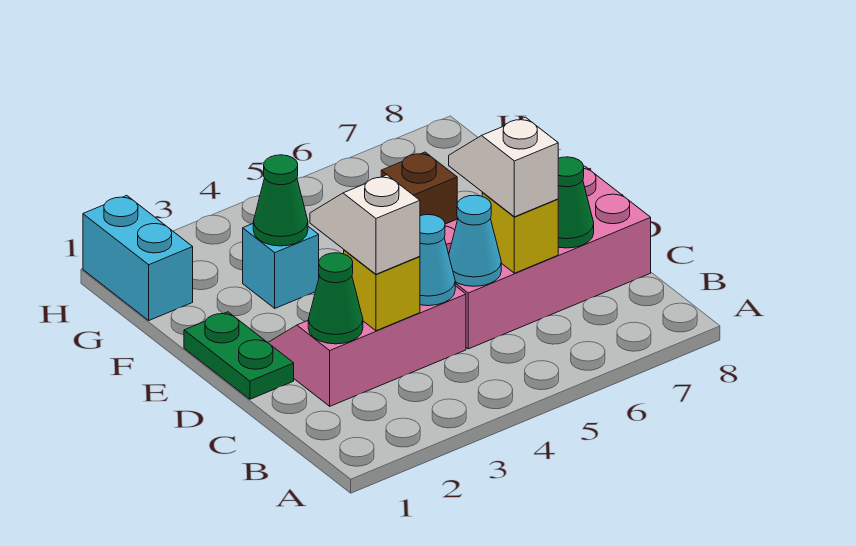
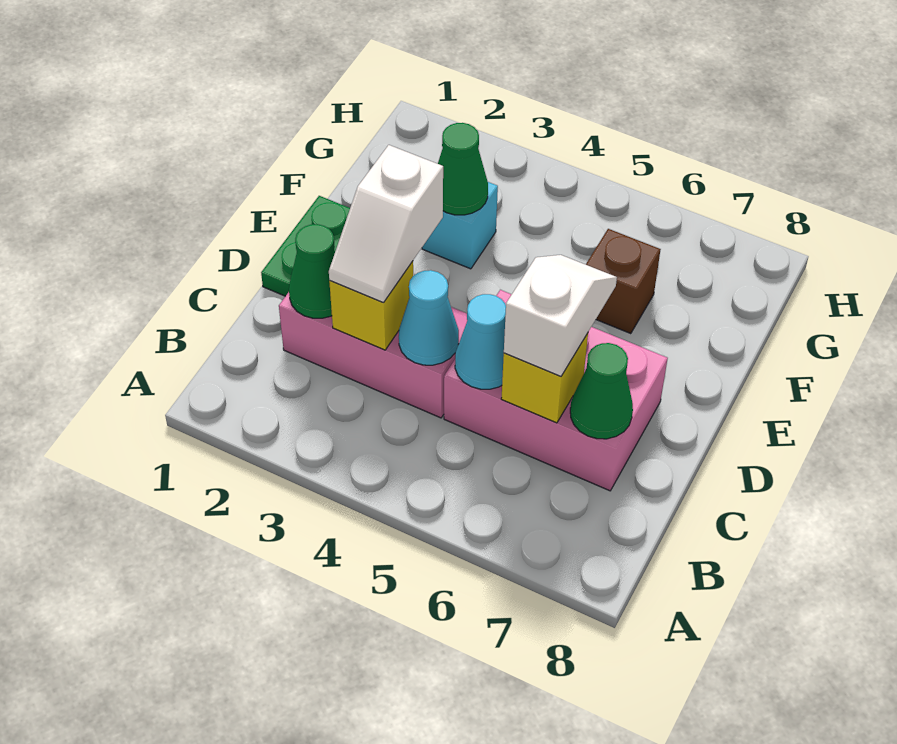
white slope C3:D3 level 3 top C -> white slope C3:D3 level 3 top D
pink brick C5:D8 level 1 -> pink brick C5:D7 level 1
cyan brick G1:H1 level 1 -> none

